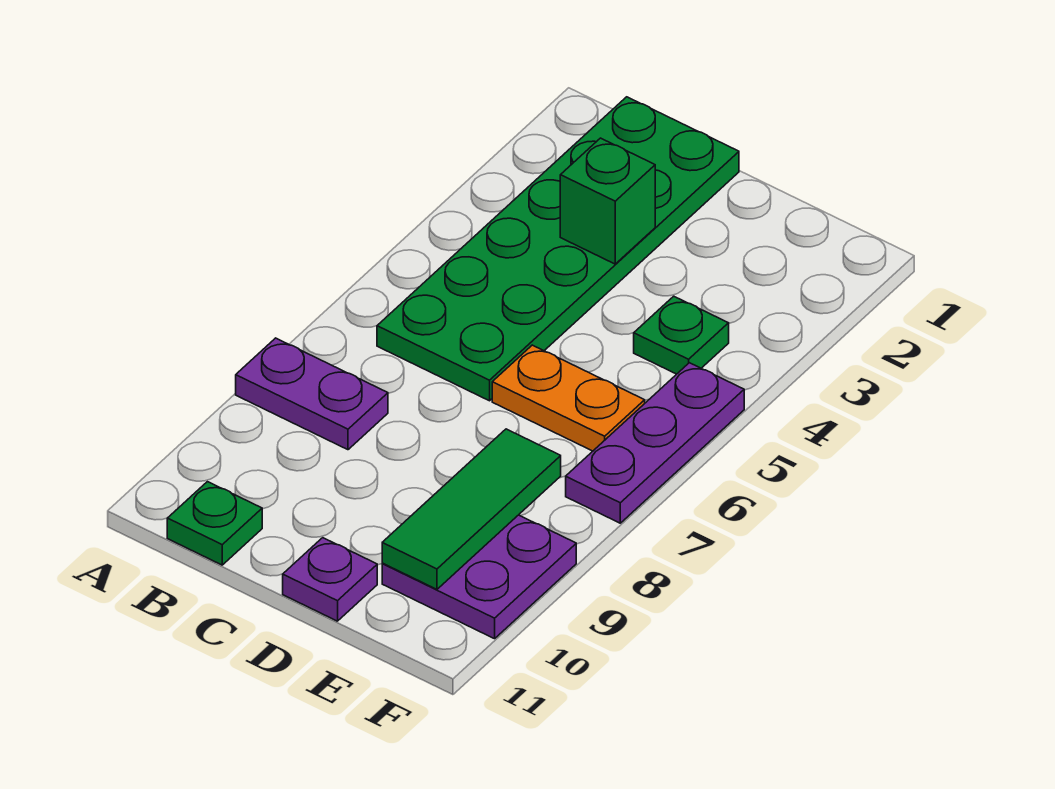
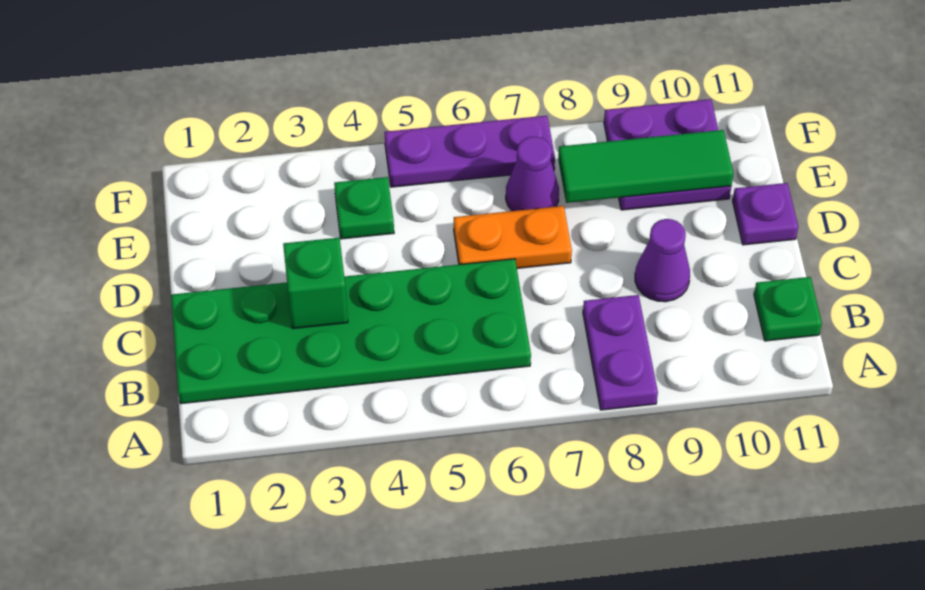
none -> purple cone C9 level 1
orange plate D6:E6 level 1 -> orange plate D6:D7 level 1
none -> purple cone E7 level 1

